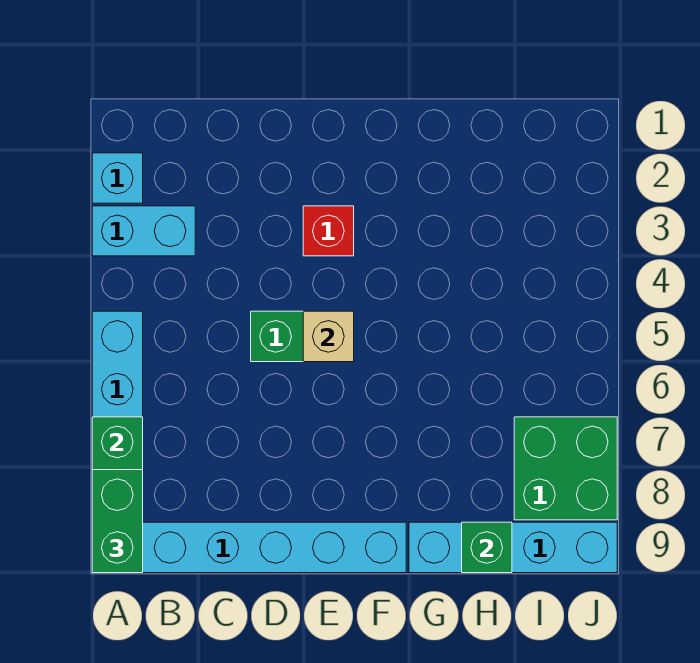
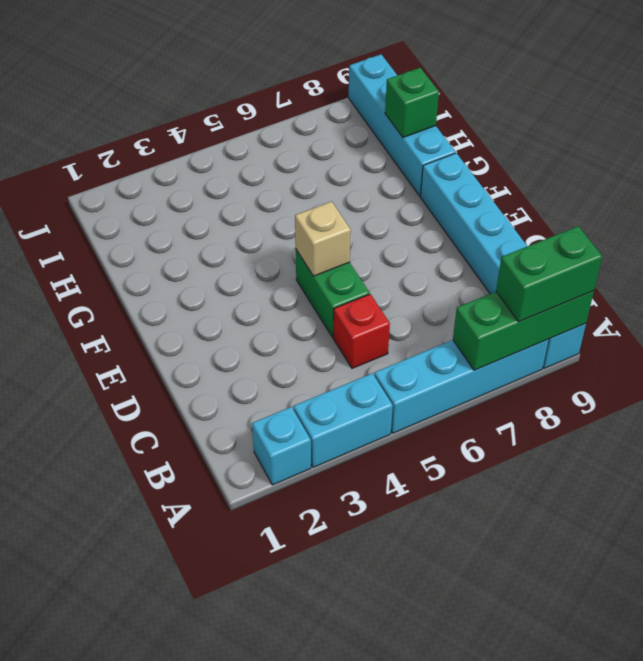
cyan brick A3:B3 level 1 -> cyan brick A3:A4 level 1
red brick E3 level 1 -> red brick C5 level 1
green brick I7:J8 level 1 -> none

